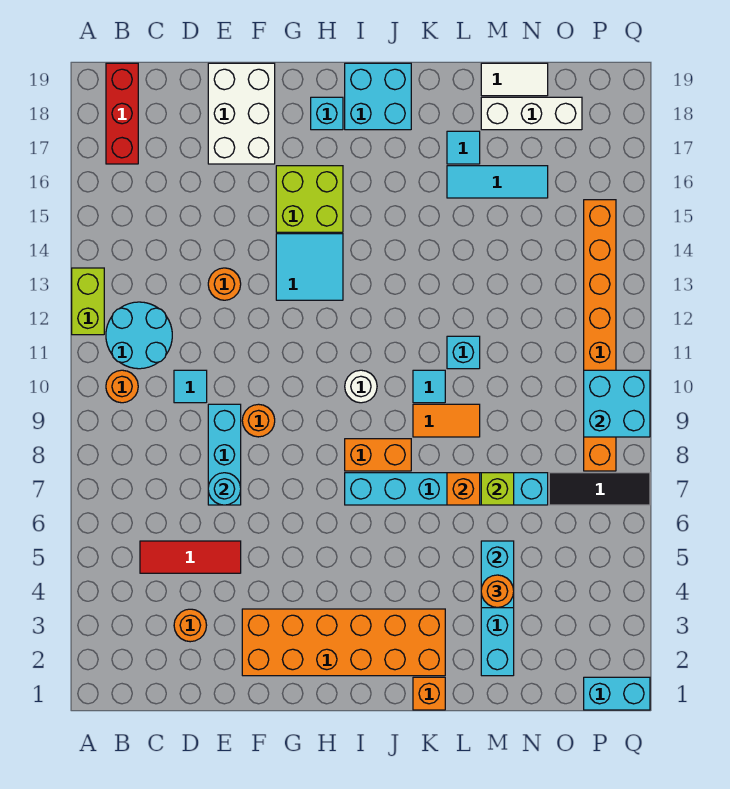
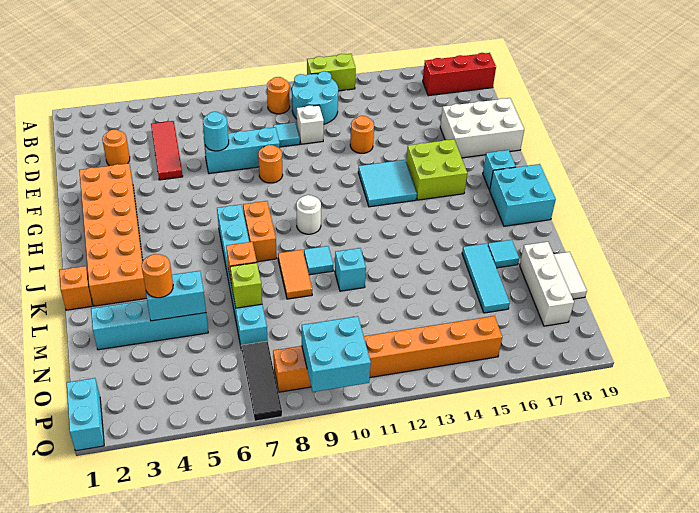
none -> white brick D11 level 1

